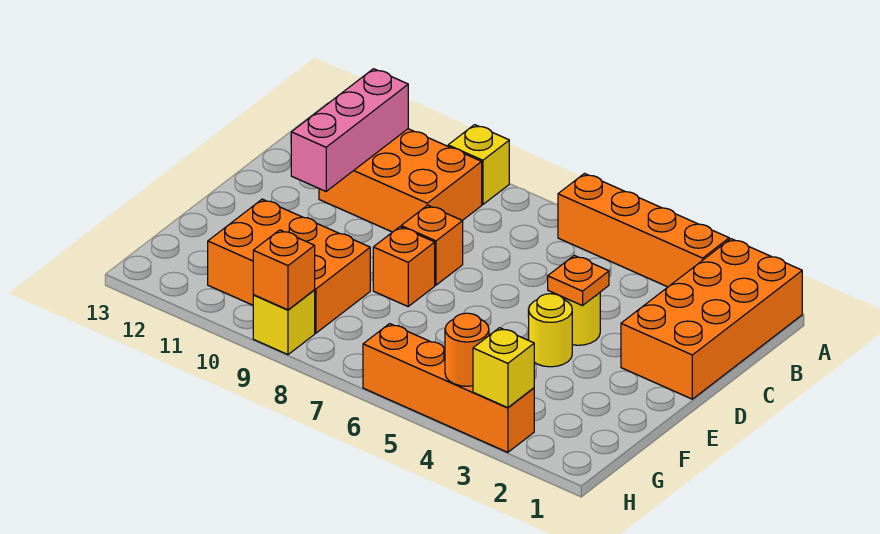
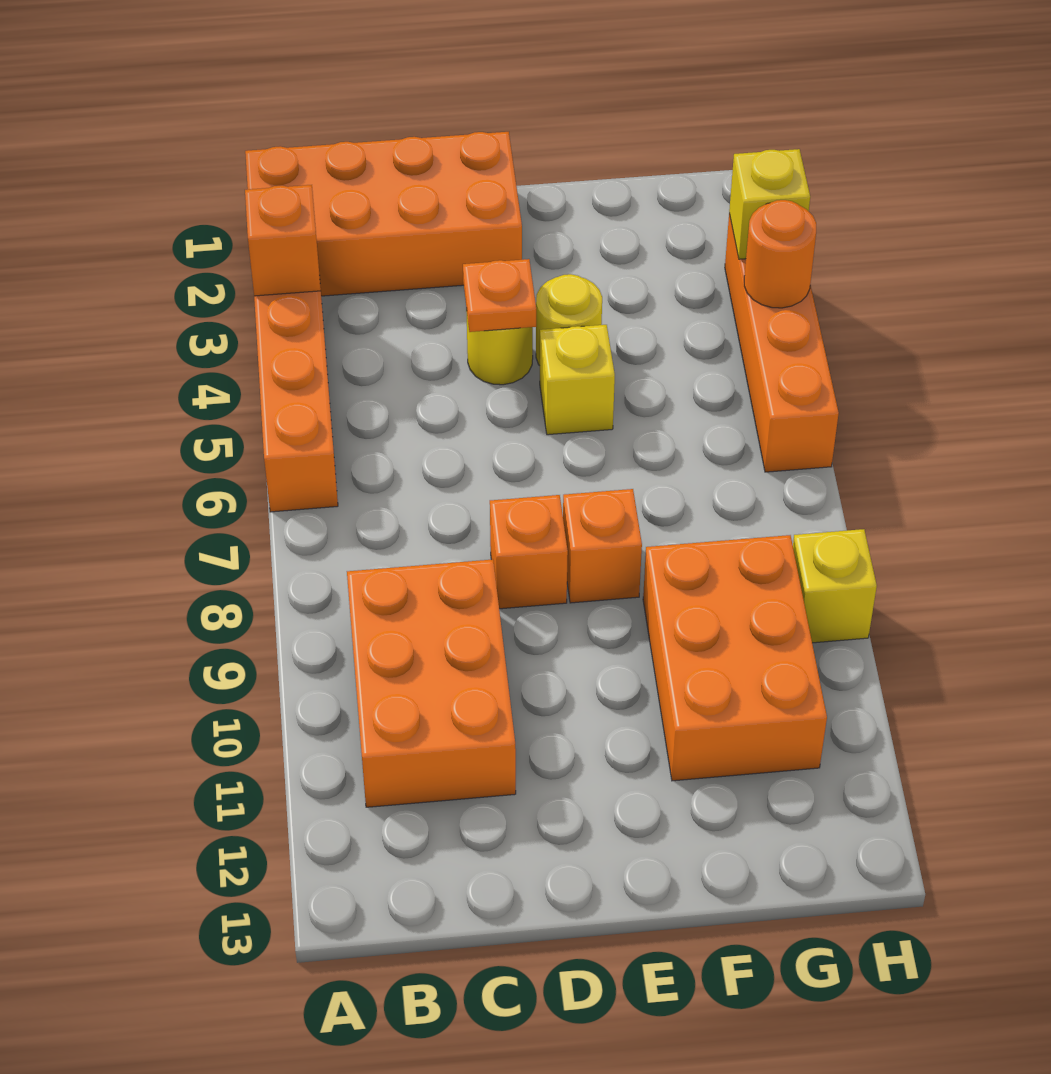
yellow brick A9 level 1 -> yellow brick E5 level 1
pink brick B11:D11 level 2 -> none
orange brick H9 level 2 -> orange brick A3 level 2

